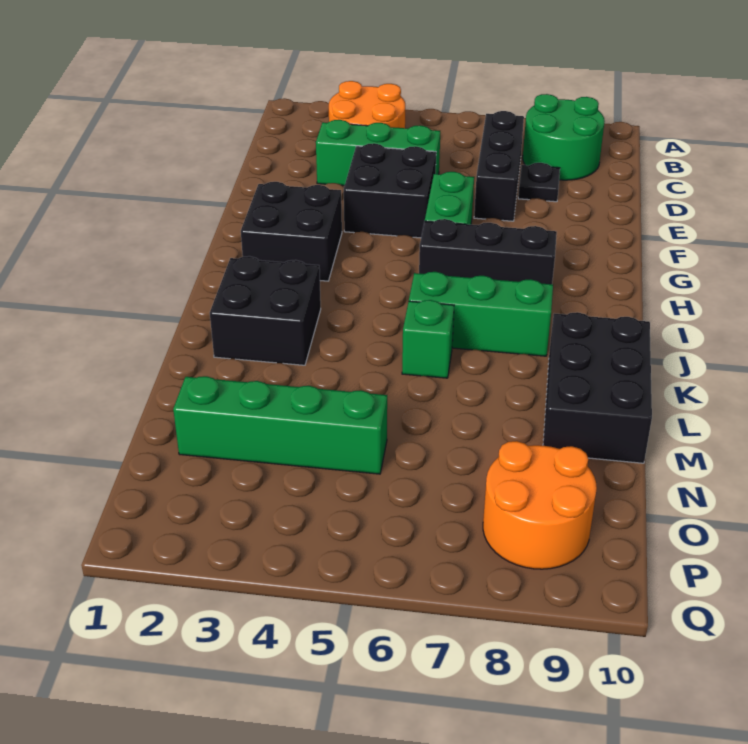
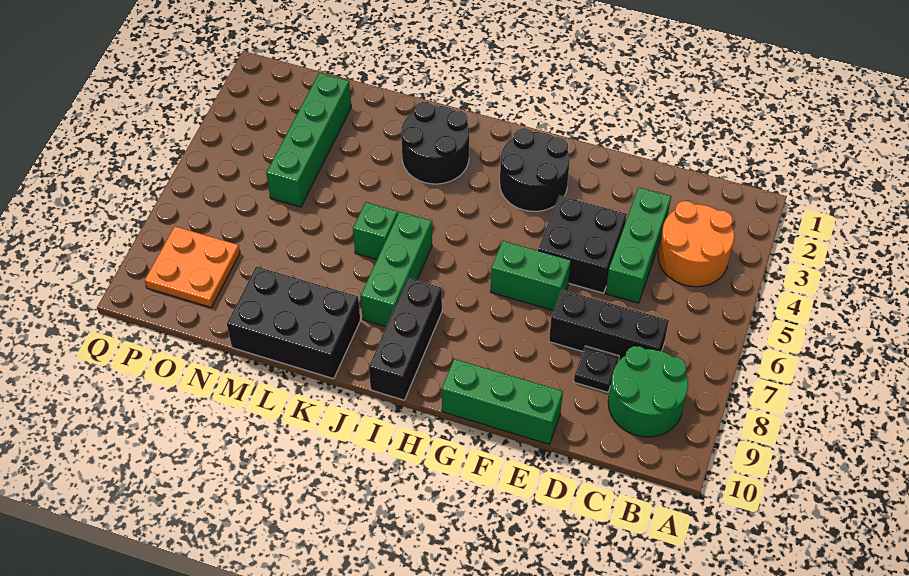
none -> green brick E10:G10 level 1
black brick G2:H3 level 1 -> black round brick G2:H3 level 1
black brick H6:H8 level 1 -> black brick I8:I10 level 1
black brick J2:K3 level 1 -> black round brick J2:K3 level 1
orange round brick O8:P9 level 1 -> orange plate O8:P9 level 1

